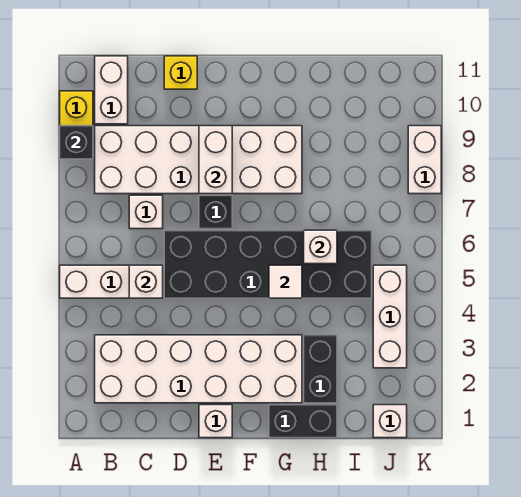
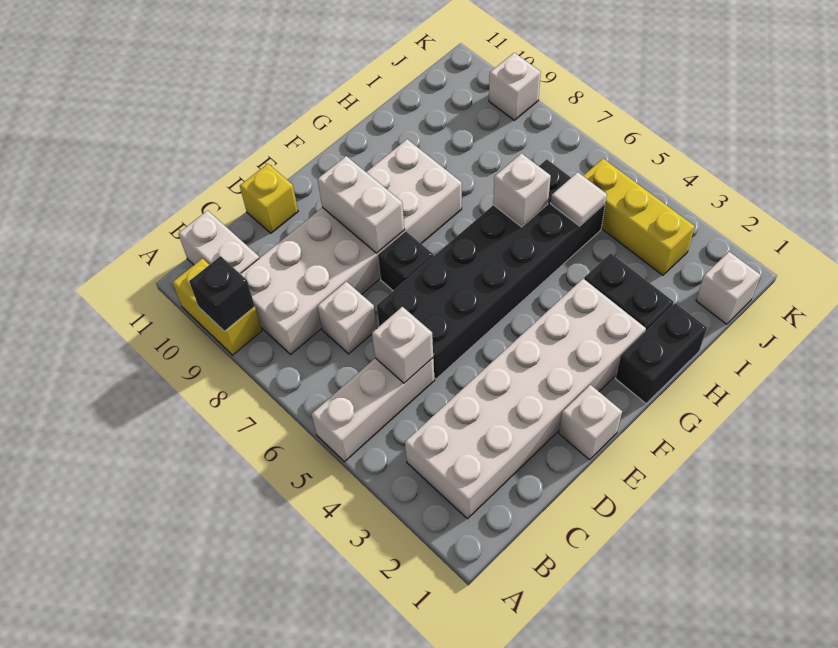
white tile G5 level 2 -> white tile I5 level 2
white brick J3:J5 level 1 -> yellow brick J3:J5 level 1
white brick K8:K9 level 1 -> white brick K9 level 1

